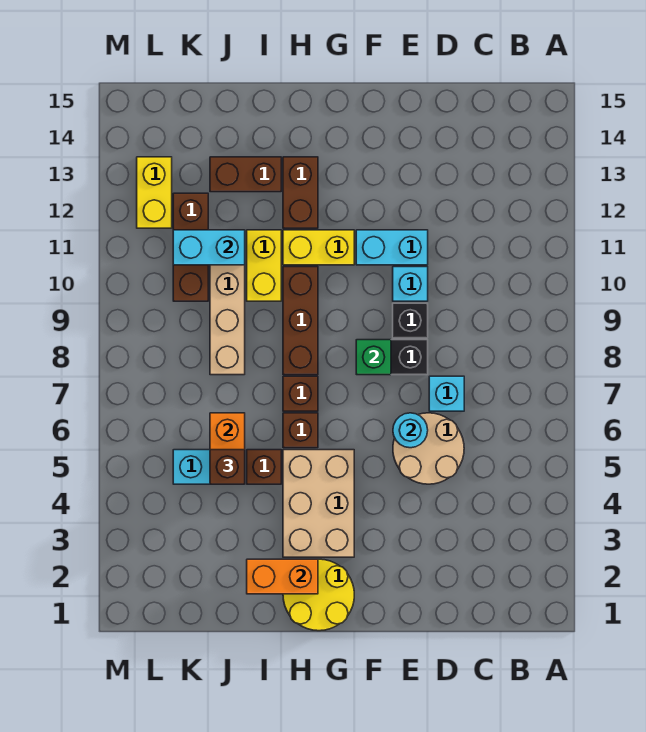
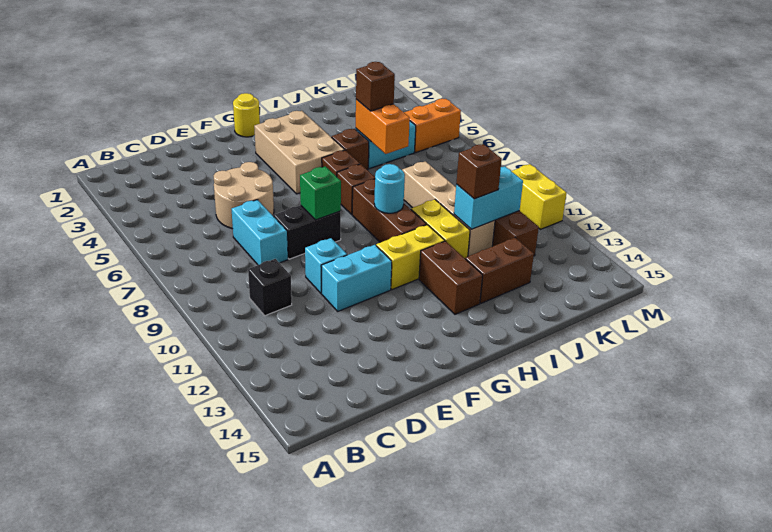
cyan brick D7 level 1 -> cyan brick D7:D8 level 1
cyan round brick E6 level 2 -> cyan round brick H9 level 2
black brick E9 level 1 -> black brick C10 level 1
yellow round brick G1:H2 level 1 -> yellow round brick G1 level 1
orange brick H2:I2 level 2 -> orange brick L5:M5 level 1
none -> brown brick J11 level 3
yellow brick L12:L13 level 1 -> yellow brick M10:M11 level 1

